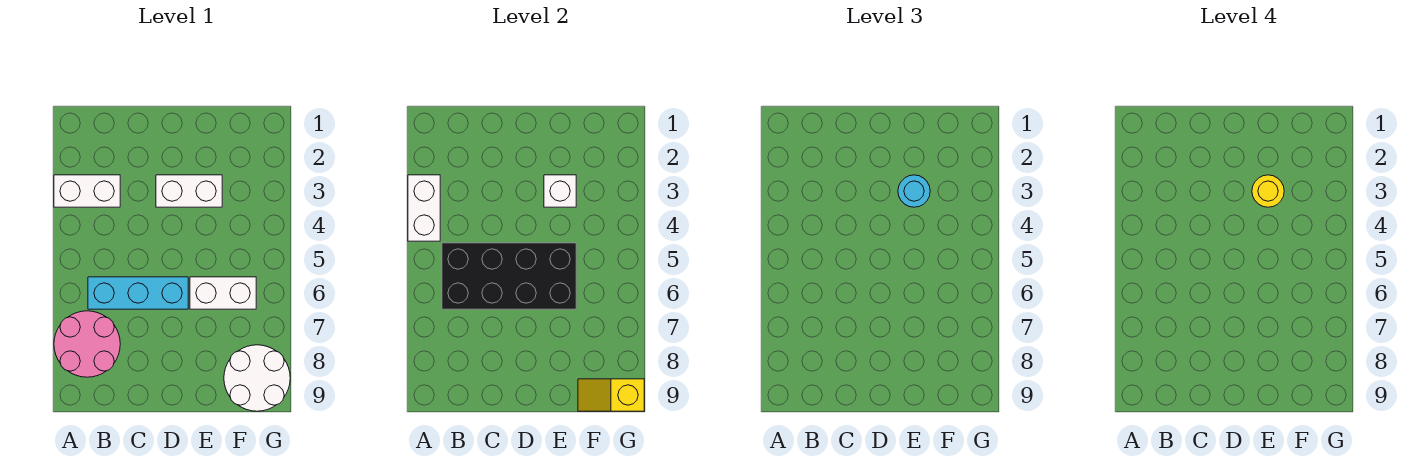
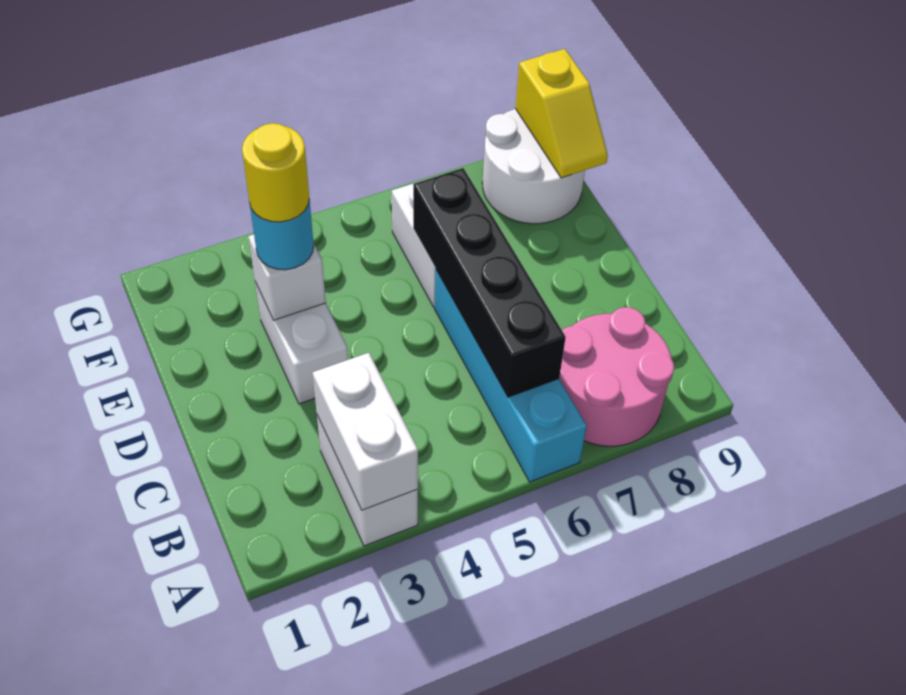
white brick A3:A4 level 2 -> white brick A3:B3 level 2
black brick B5:E6 level 2 -> black brick B6:E6 level 2
cyan brick B6:D6 level 1 -> cyan brick A6:D6 level 1

